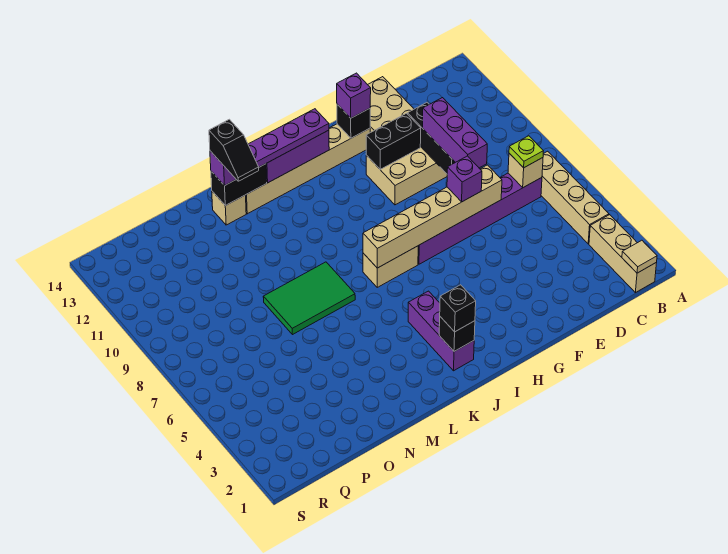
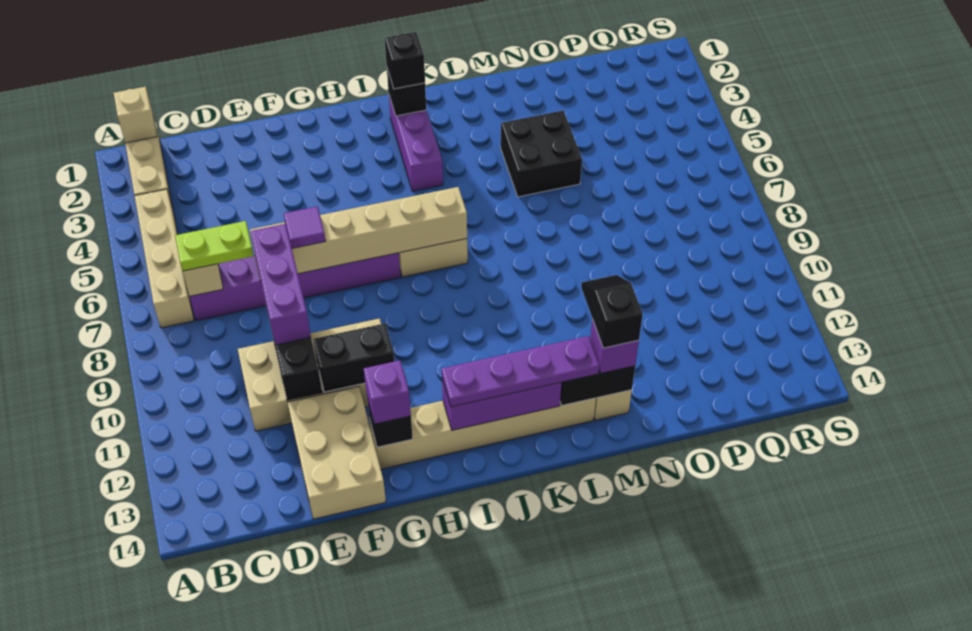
tan tile B1 level 2 -> tan brick B1 level 2
lime plate C7 level 3 -> lime plate C7:D7 level 3
purple brick F7 level 3 -> purple tile F7 level 3
green tile L7:N8 level 1 -> none
none -> black brick M4:N5 level 1

